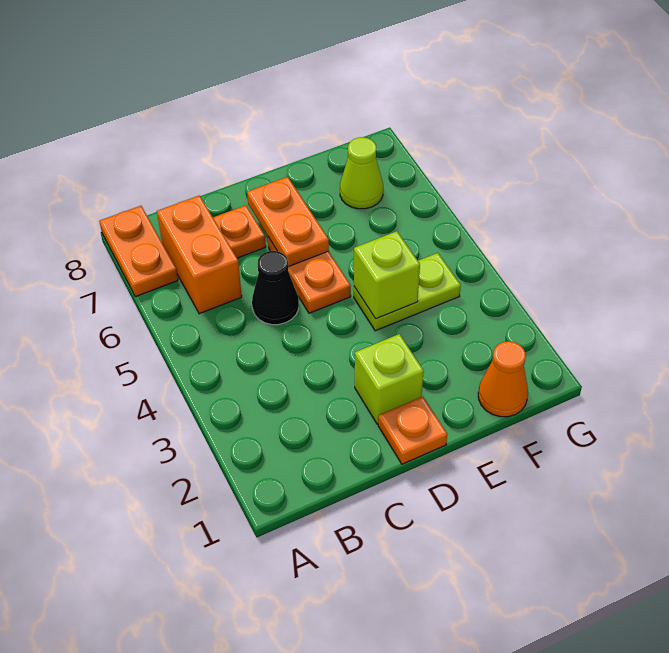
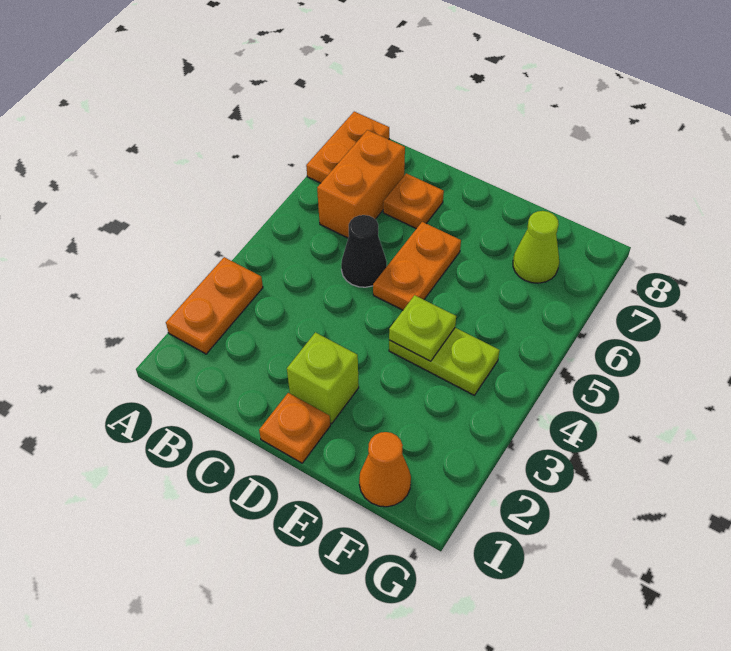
orange plate D6:D7 level 2 -> orange plate A2:A3 level 1
lime brick E4 level 2 -> lime plate E4 level 2

